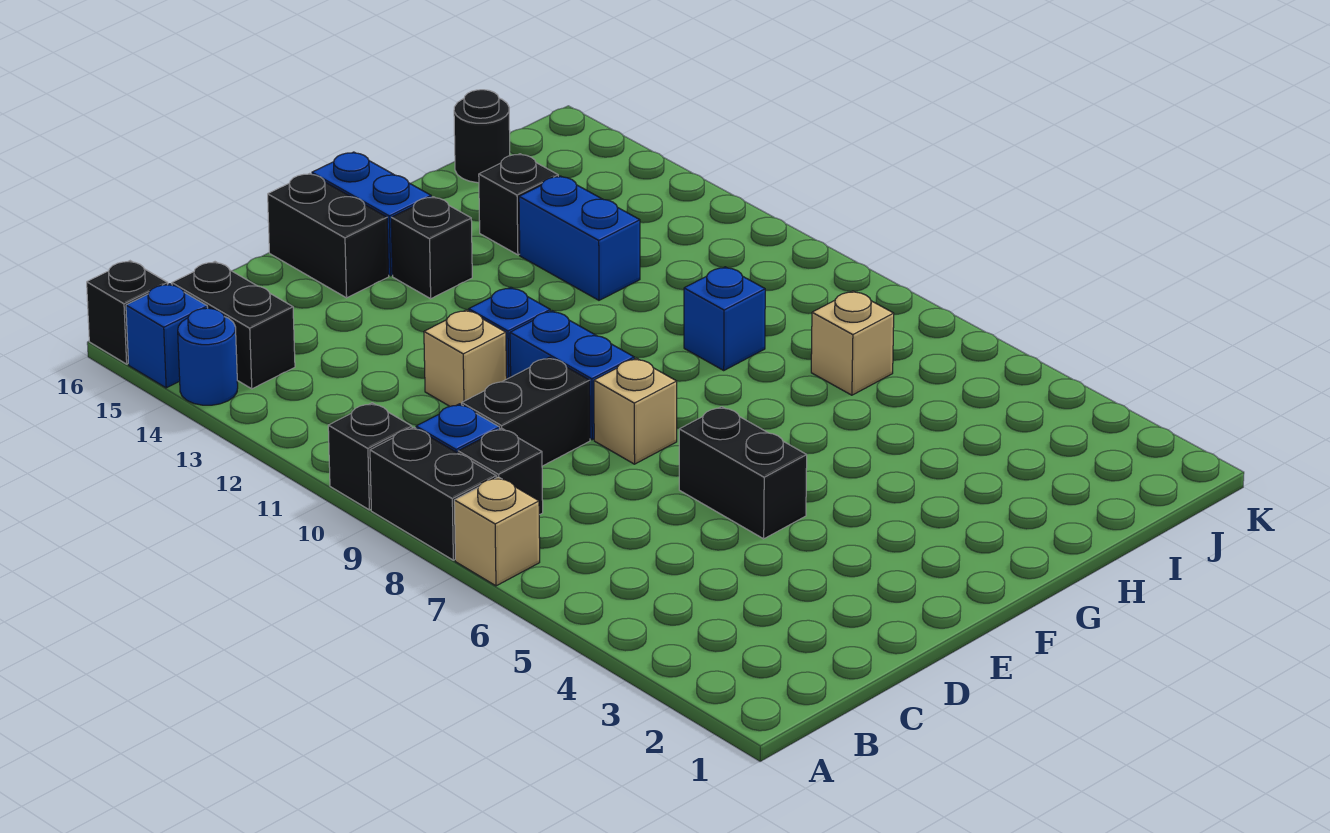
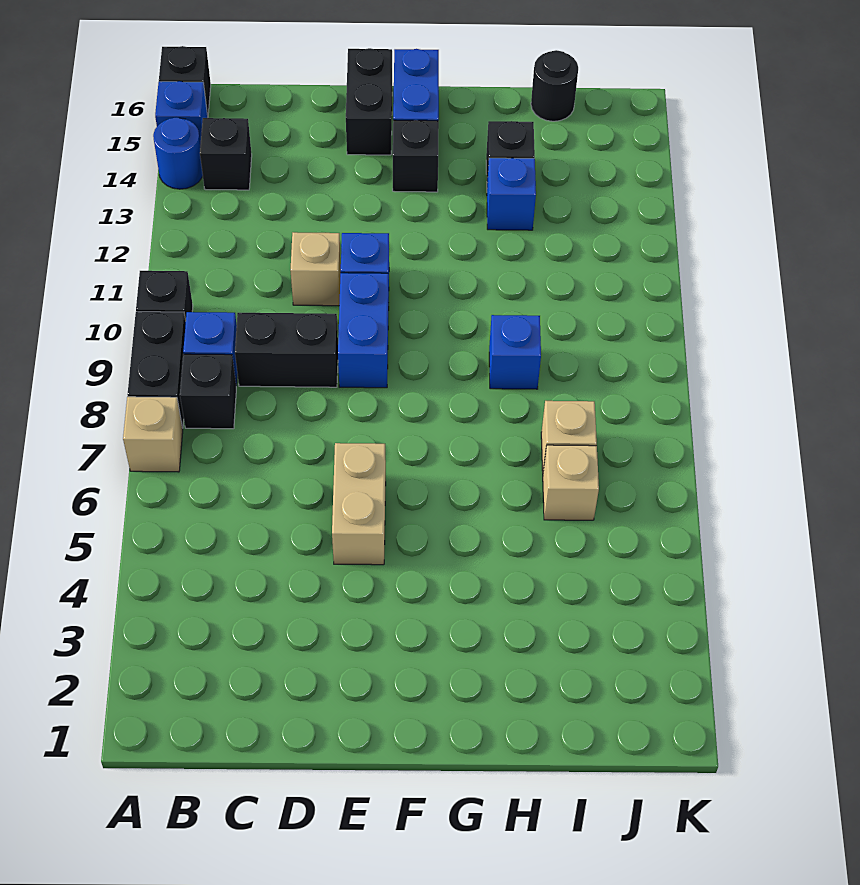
black brick B14:B15 level 1 -> black brick B14 level 1
black brick E5:E6 level 1 -> tan brick E5:E6 level 1
tan brick E8 level 1 -> tan brick I6 level 1
blue brick H12:H13 level 1 -> blue brick H13 level 1

